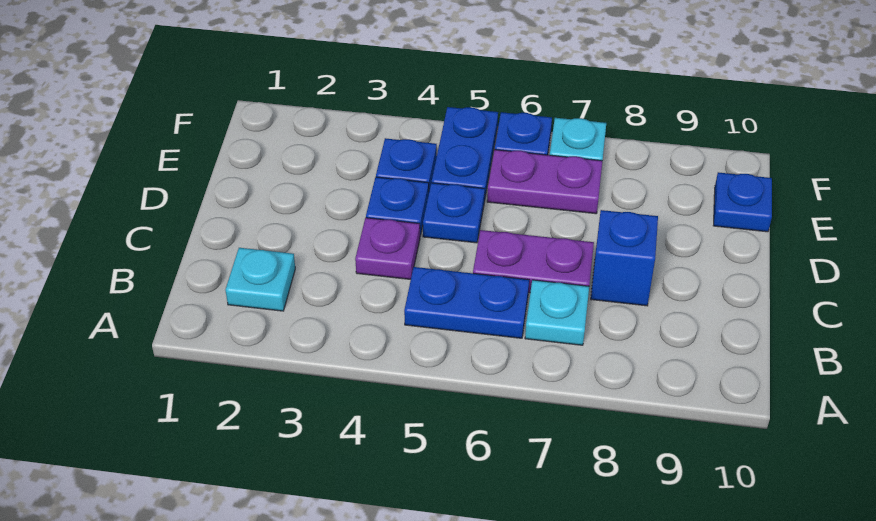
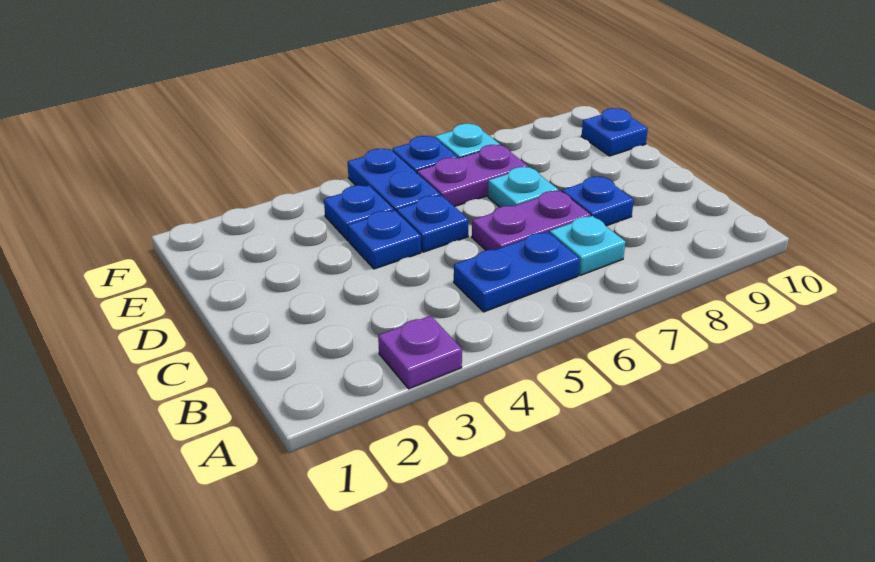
cyan plate B2 level 1 -> cyan plate D7 level 1
purple plate C4 level 1 -> purple plate A3 level 1
blue brick C8 level 1 -> blue plate C8 level 1

